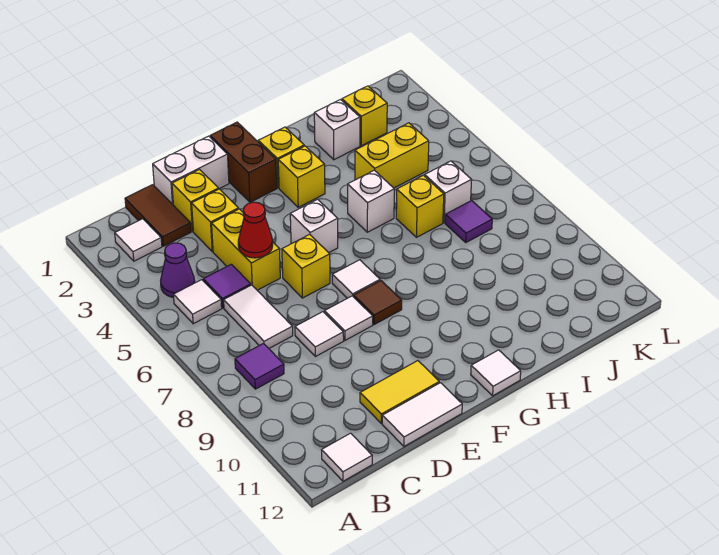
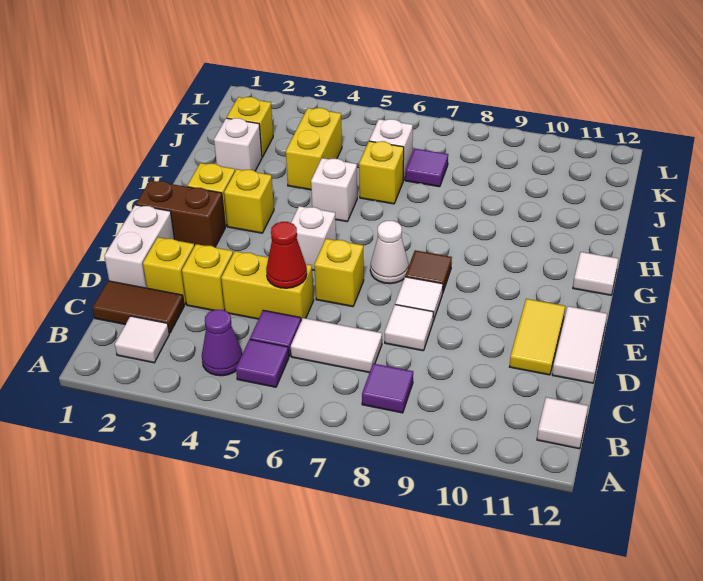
white tile B5 level 1 -> purple tile B5 level 1
white tile F7 level 1 -> white cone F7 level 1

